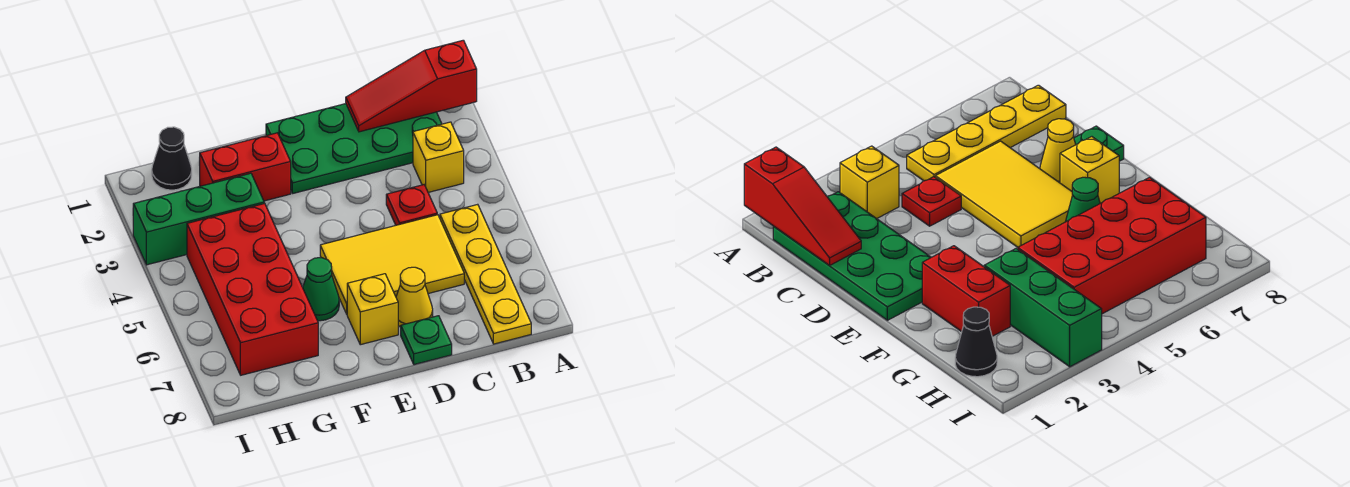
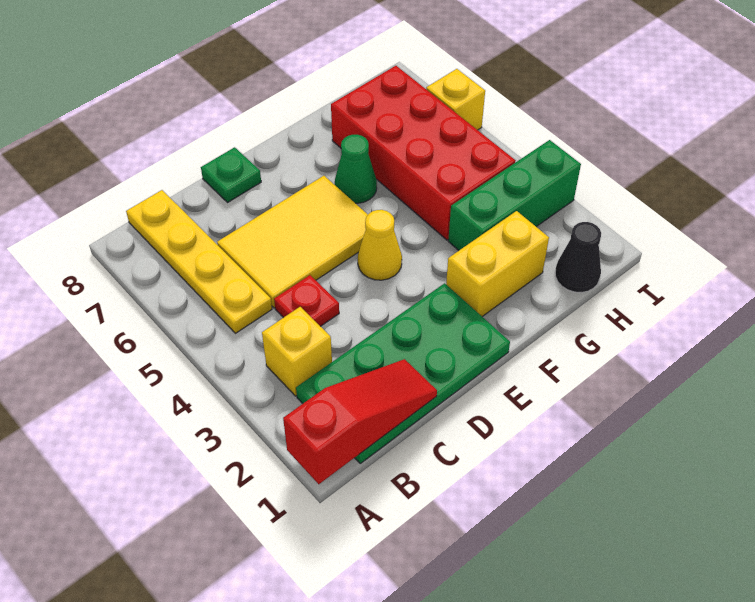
yellow cone D7 level 1 -> yellow cone E4 level 1
yellow brick E7 level 1 -> yellow brick I6 level 1
red brick F2:G2 level 1 -> yellow brick F2:G2 level 1

